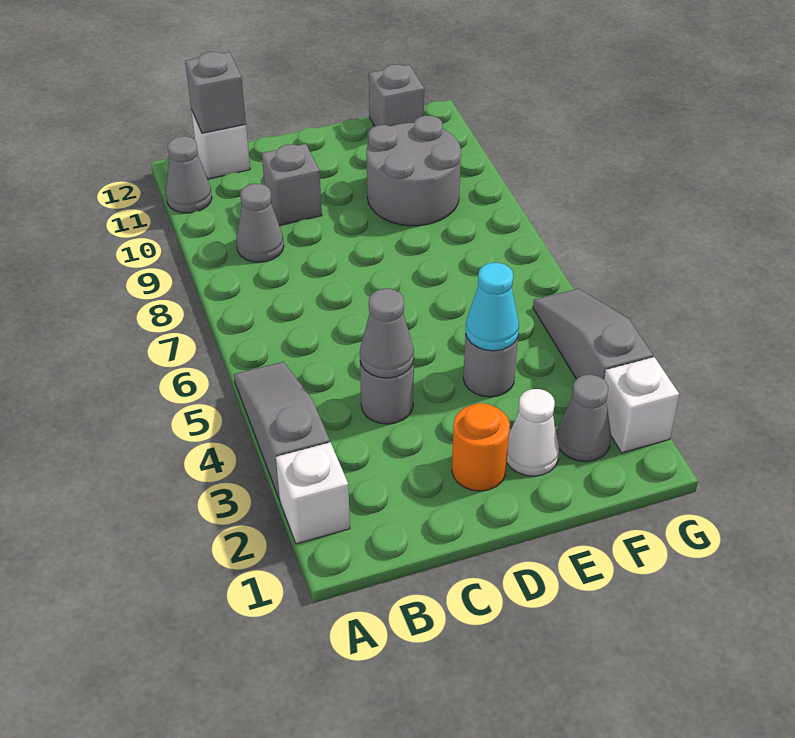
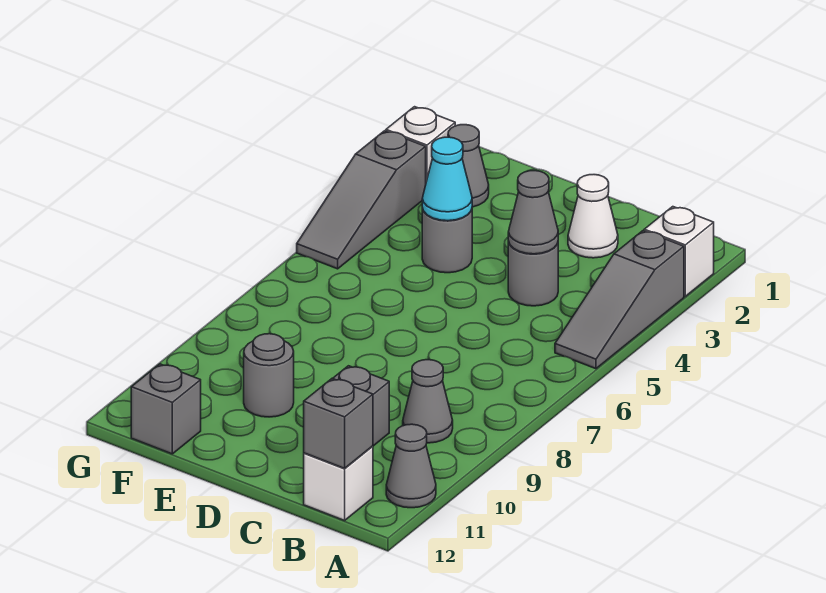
orange round brick D2 level 1 -> none
white cone E2 level 1 -> white cone C2 level 1
grey round brick E9:F10 level 1 -> grey round brick E10 level 1

